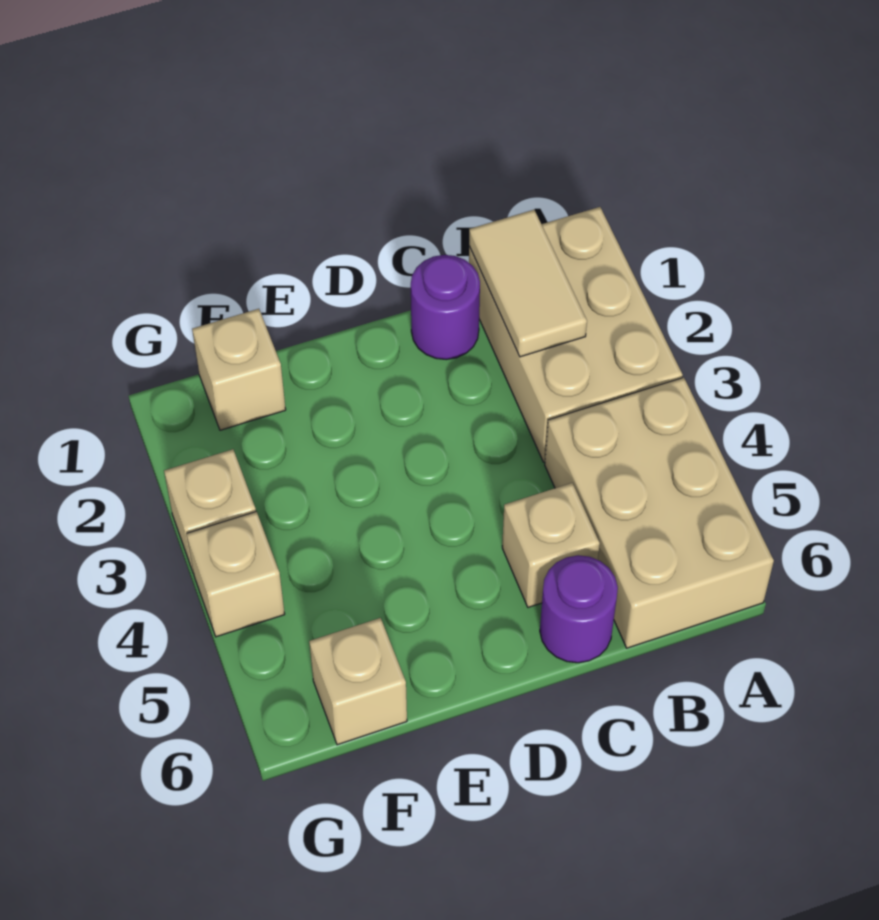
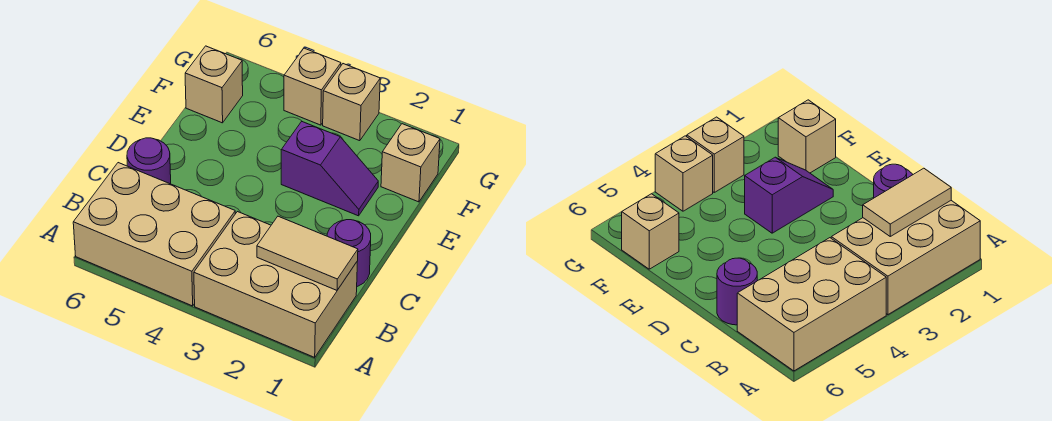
tan brick C5 level 1 -> none
none -> purple slope E2:E3 level 1 top 3

